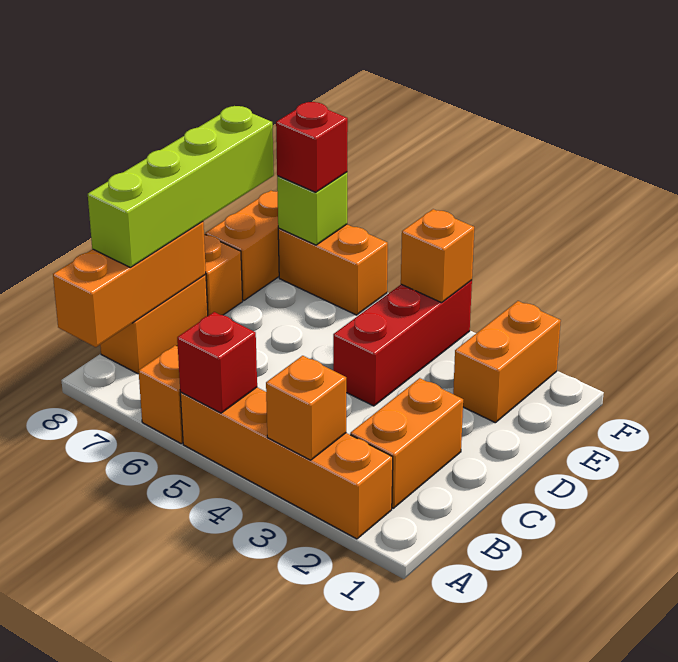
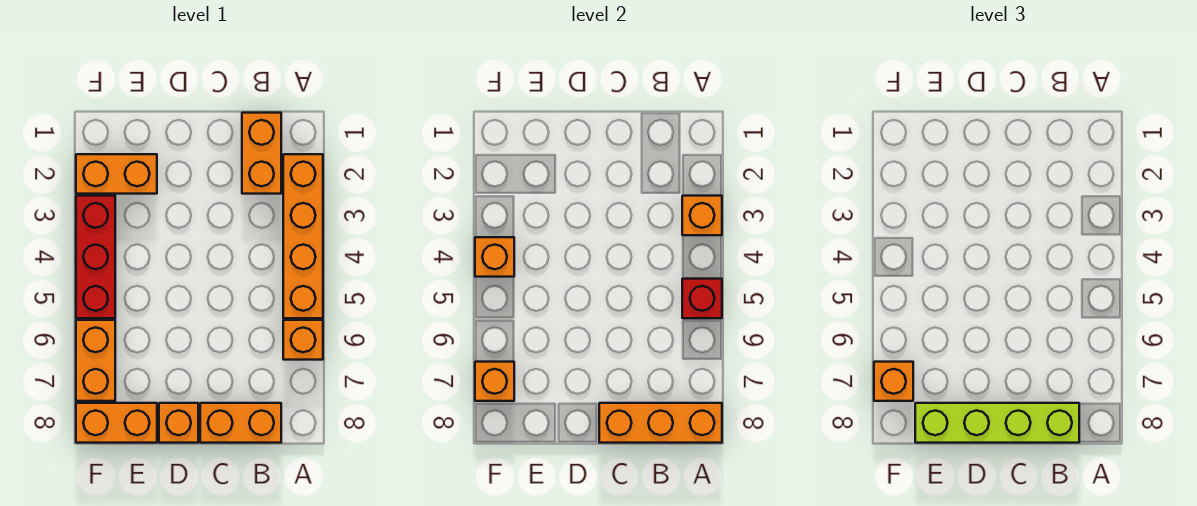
orange brick B2:C2 level 1 -> orange brick B1:B2 level 1
red brick D4:F4 level 1 -> red brick F3:F5 level 1
lime brick F7 level 2 -> orange brick F7 level 2
red brick F7 level 3 -> orange brick F7 level 3

